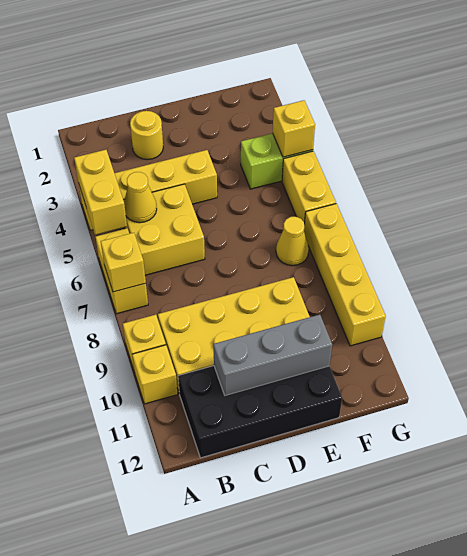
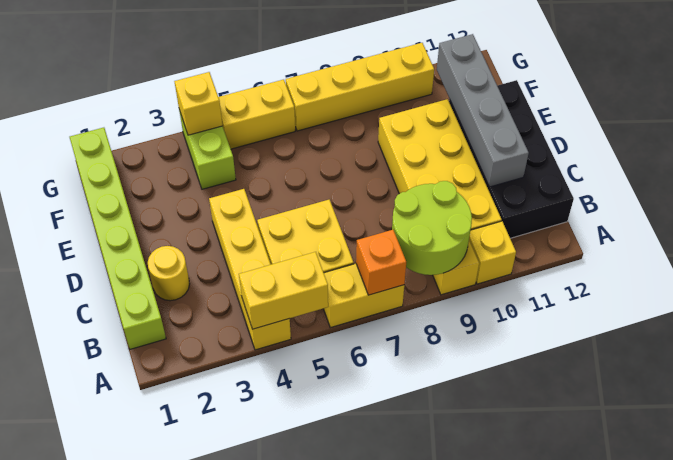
yellow brick A7 level 2 -> orange brick A7 level 2
none -> lime round brick A8:B9 level 2
none -> lime brick B1:G1 level 1
yellow cone B5 level 2 -> none
grey brick C11:E11 level 2 -> grey brick C11:F11 level 2
yellow cone F7 level 1 -> none

